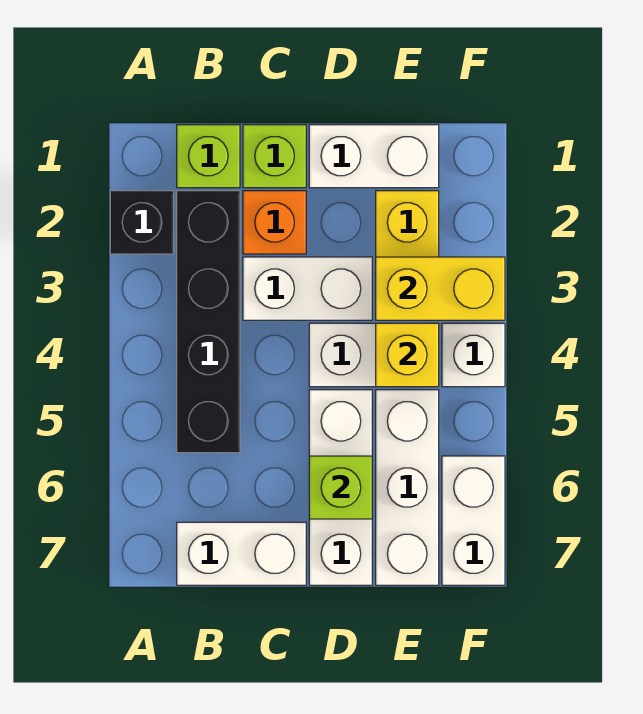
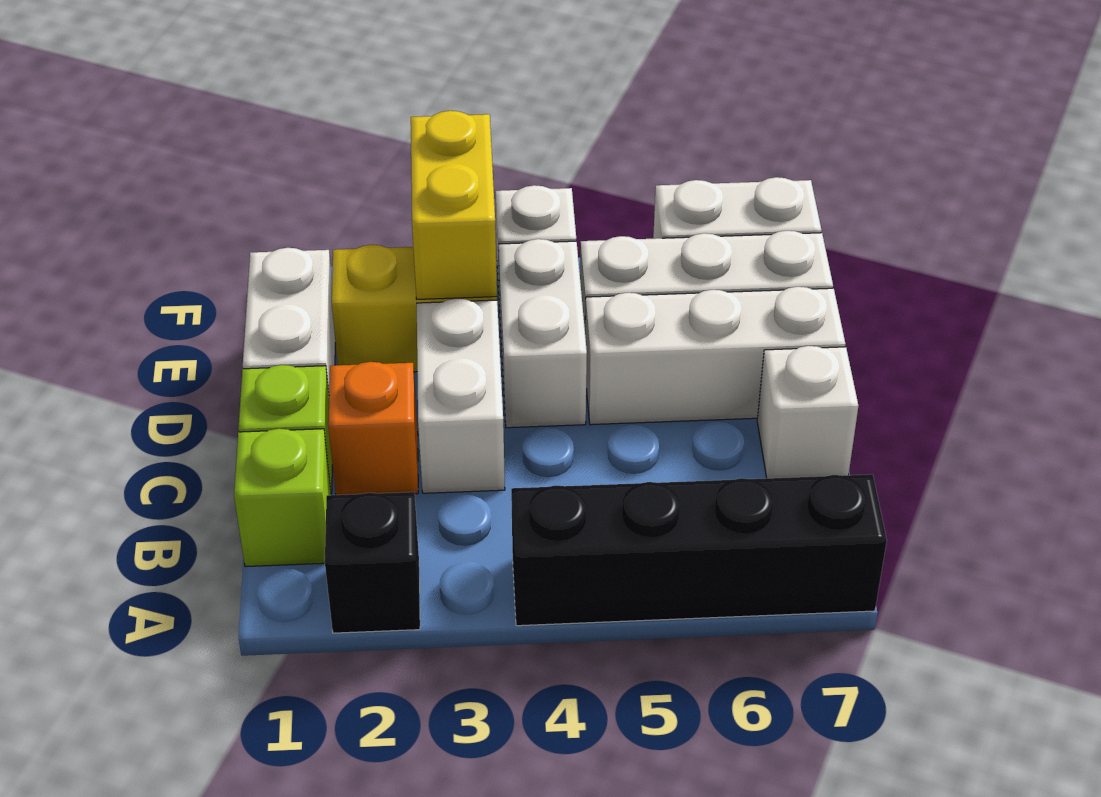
black brick B2:B5 level 1 -> black brick A4:A7 level 1
white brick B7:C7 level 1 -> white brick C7 level 1
lime brick D6 level 2 -> none
yellow brick E4 level 2 -> none

